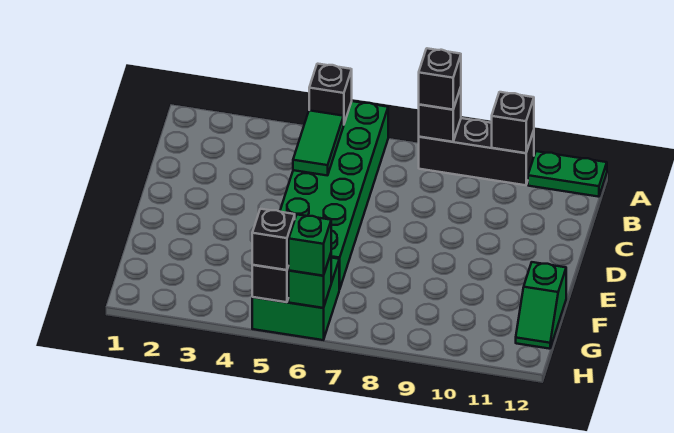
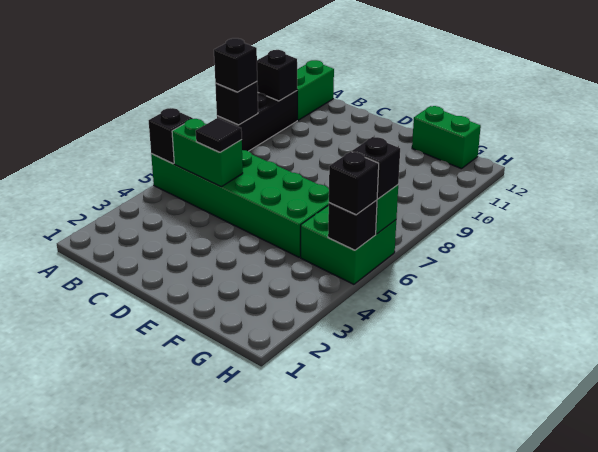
green plate A11:A12 level 1 -> green brick A11:A12 level 1
green tile B5:C5 level 2 -> green brick B5:C5 level 2
none -> black tile C5 level 3
green slope F12:G12 level 1 top F -> green brick F12:G12 level 1
green brick H6 level 3 -> black brick H6 level 3

